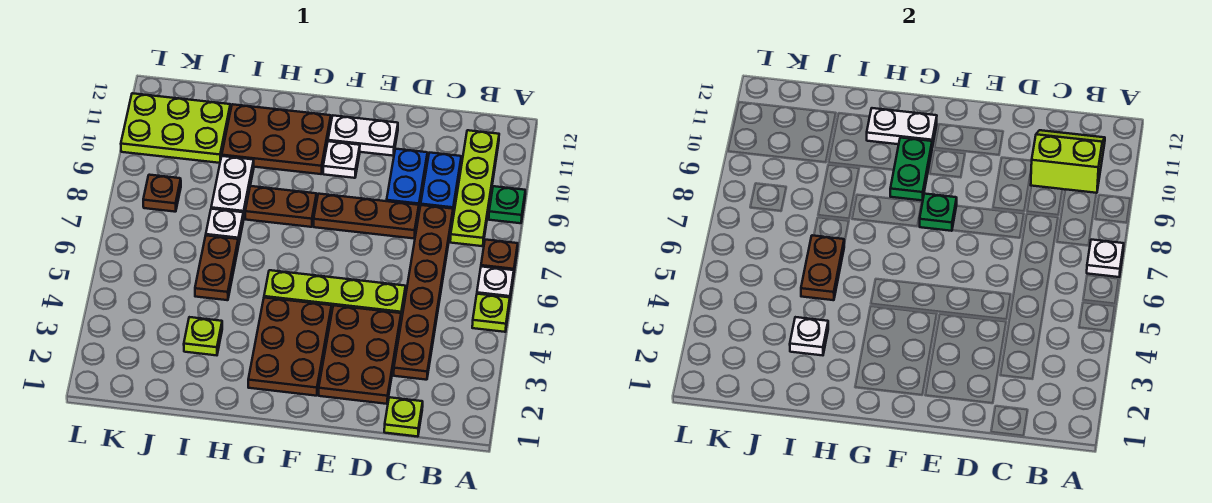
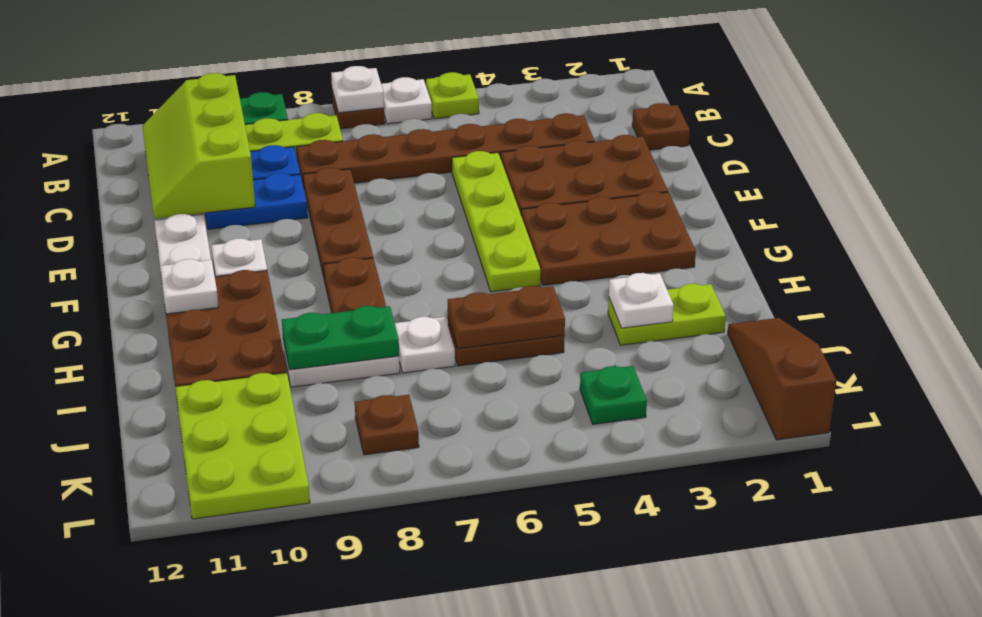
lime slope B10:C11 level 2 top 10 -> lime slope B10:D11 level 2 top 10
lime plate C1 level 1 -> brown plate C1 level 1
green plate F8 level 2 -> green plate K4 level 1
green plate G9:G10 level 2 -> green plate I8:I9 level 2
white plate G11:H11 level 2 -> white plate G11 level 2
lime plate I3 level 1 -> lime plate I2:I3 level 1
none -> brown slope J1:L1 level 1 top L

